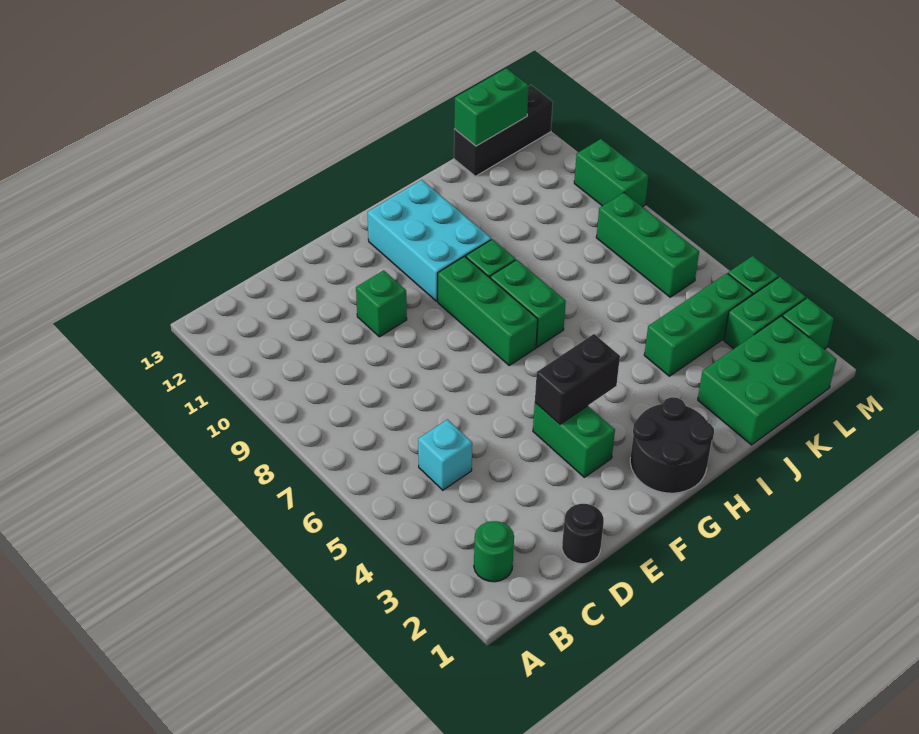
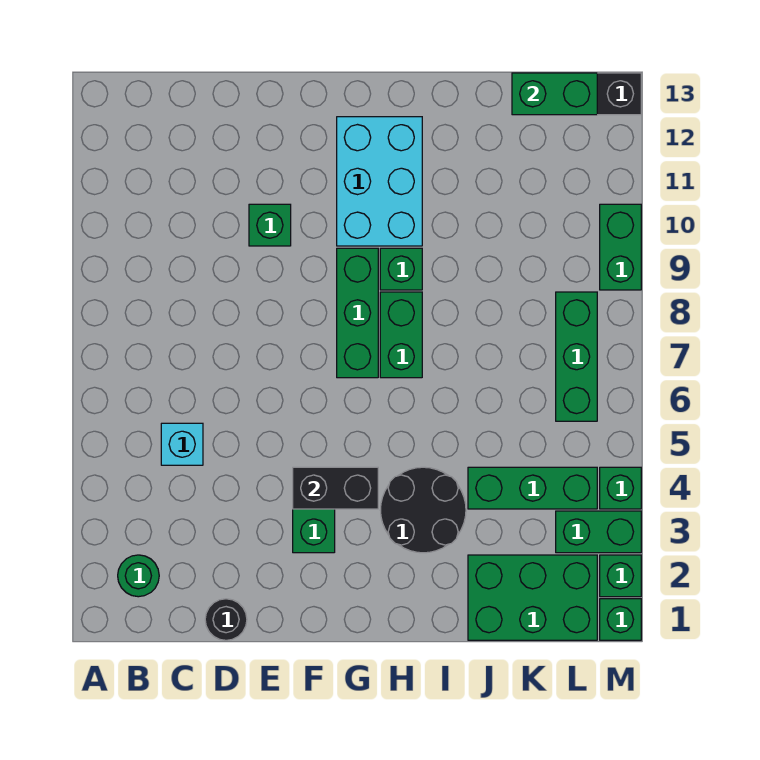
black round brick G1:H2 level 1 -> black round brick H3:I4 level 1
none -> green brick M1 level 1

